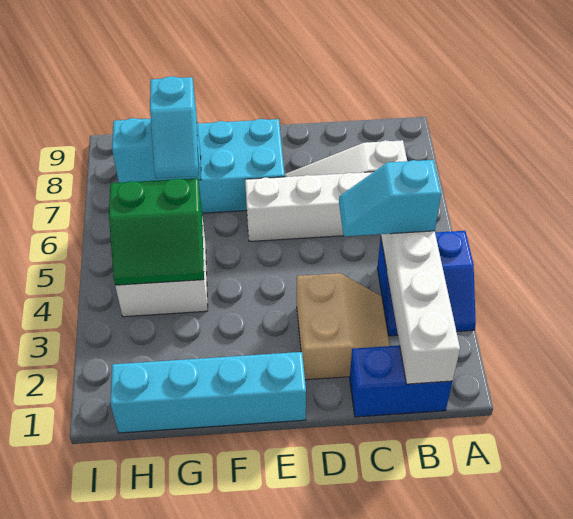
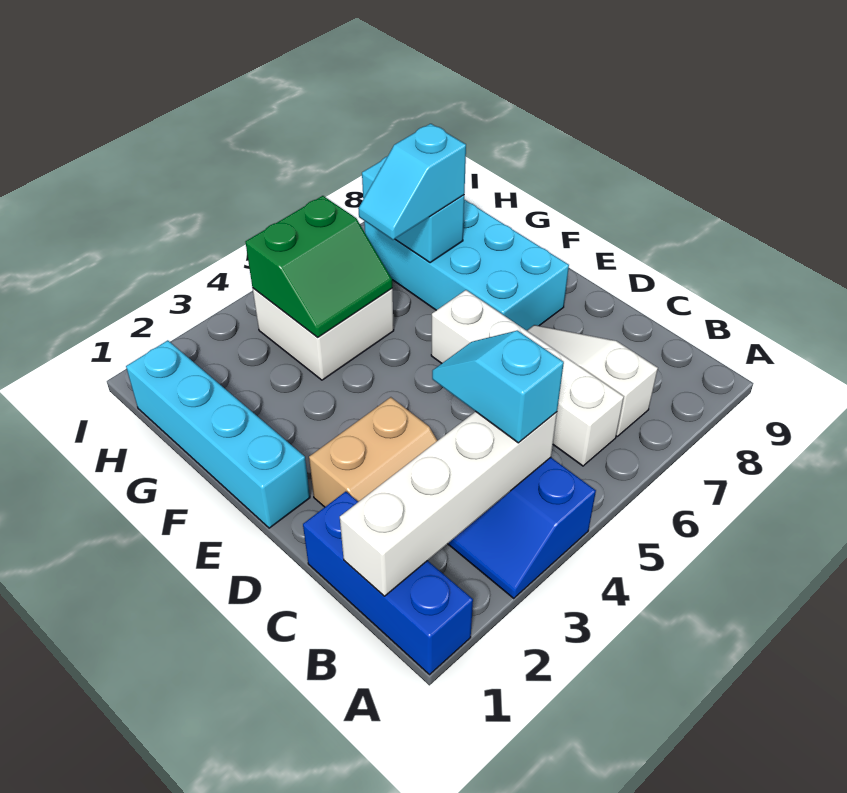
blue brick B1:C1 level 1 -> blue brick A1:C1 level 1
green slope G4:H5 level 2 top 5 -> green slope G4:H5 level 2 top H

